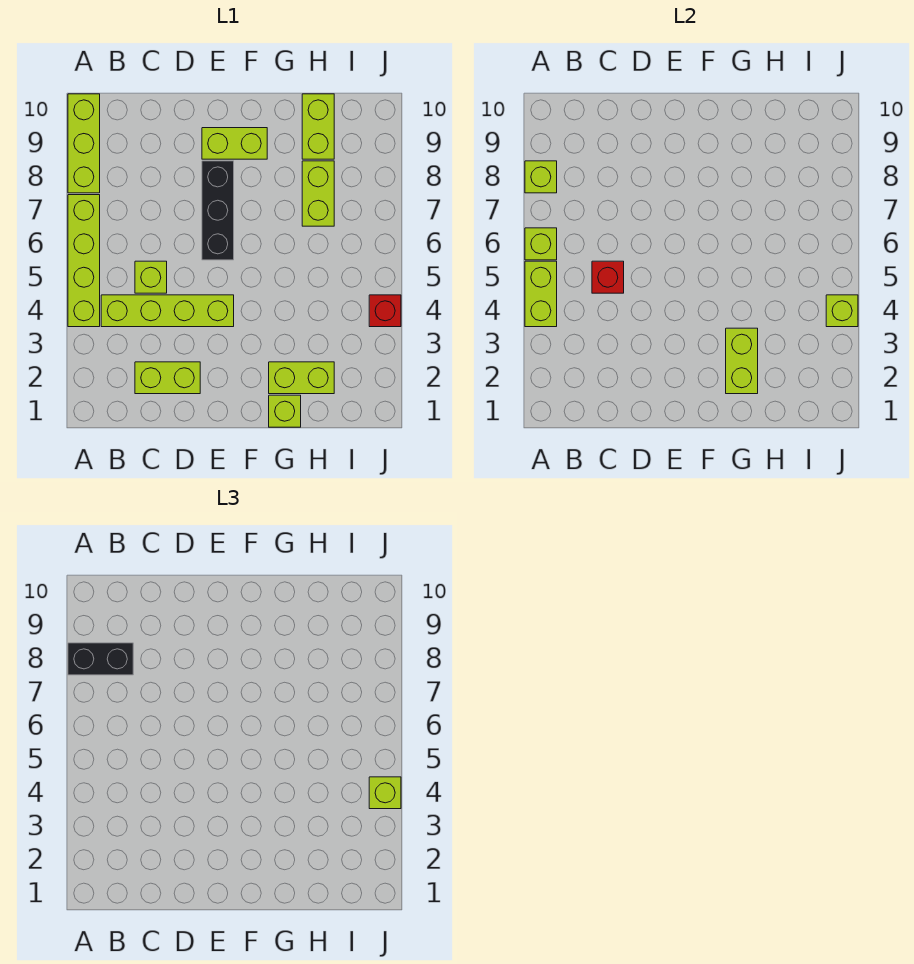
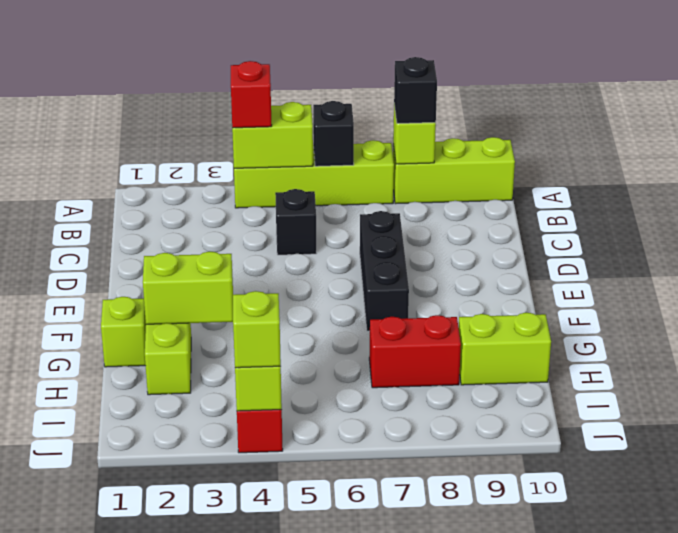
lime brick A6 level 2 -> black brick A6 level 2
black brick A8:B8 level 3 -> black brick A8 level 3
lime brick B4:E4 level 1 -> none
lime brick C2:D2 level 1 -> none
lime brick C5 level 1 -> black brick C5 level 1
red brick C5 level 2 -> red brick A4 level 3
black brick E6:E8 level 1 -> black brick D7:F7 level 1
lime brick E9:F9 level 1 -> none
lime brick H7:H8 level 1 -> red brick H7:H8 level 1

